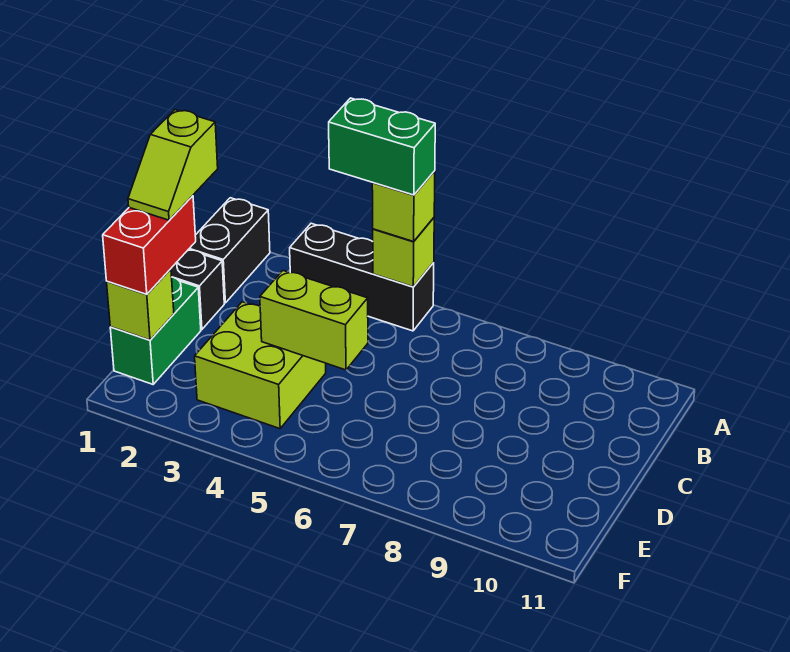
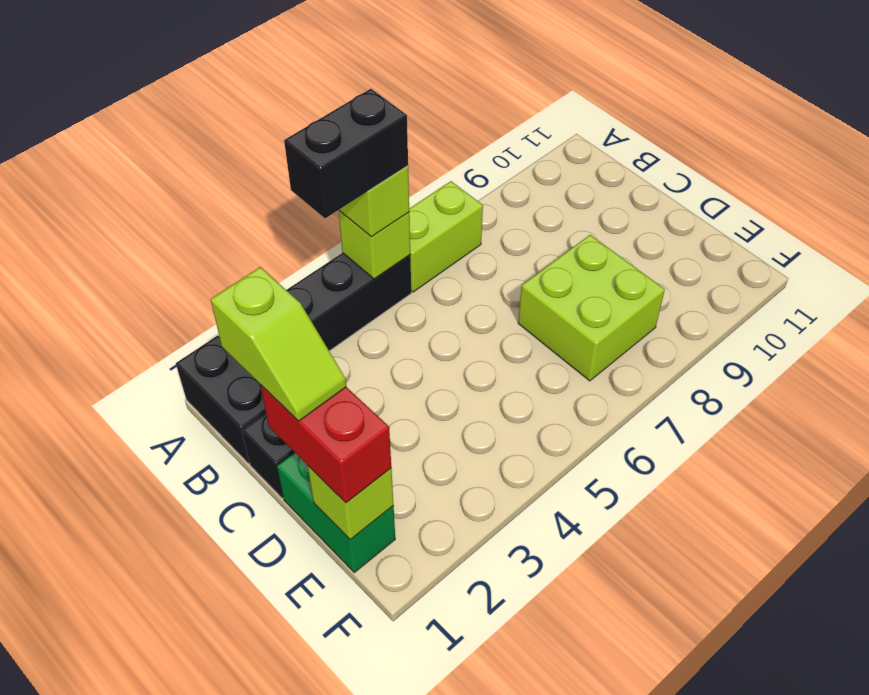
green brick A4:A5 level 4 -> black brick A4:A5 level 4
lime brick D3:E4 level 1 -> lime brick D7:E8 level 1
lime brick D4:D5 level 2 -> lime brick A6:A7 level 1

